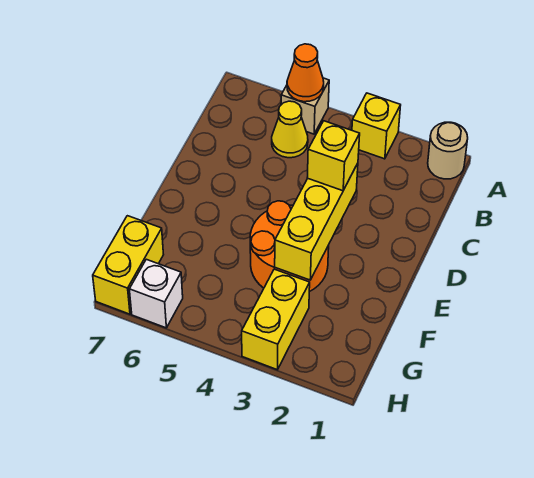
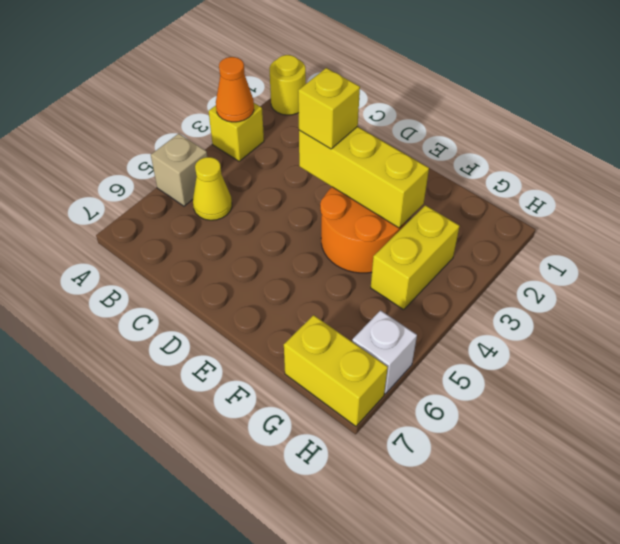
tan round brick A1 level 1 -> yellow round brick A1 level 1
orange cone A5 level 2 -> orange cone A3 level 2
yellow brick G3:H3 level 1 -> yellow brick G3:G4 level 1

